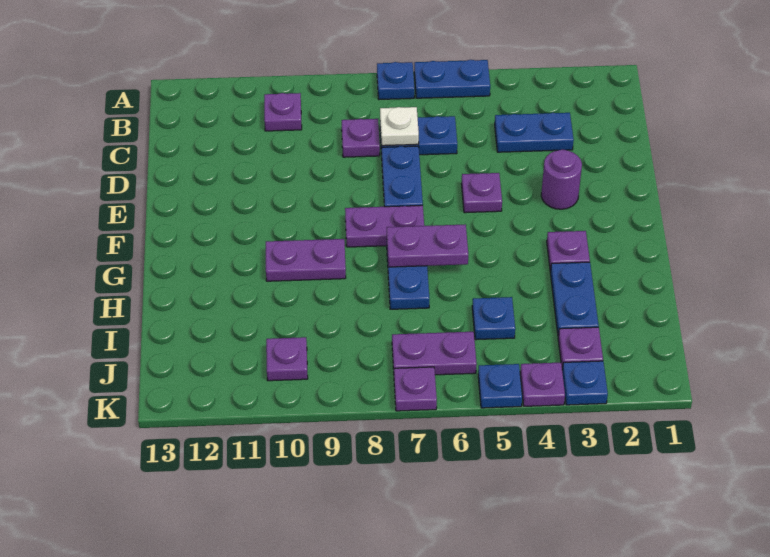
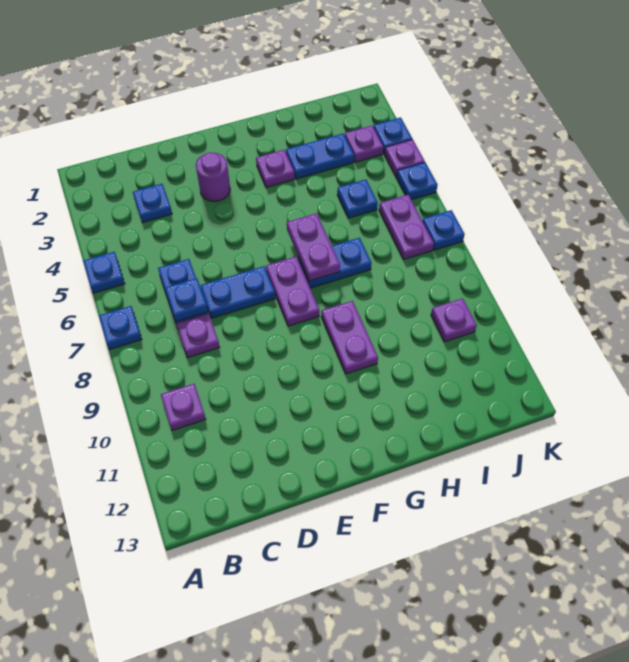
blue plate A5:A6 level 1 -> blue plate A5 level 1
blue plate C3:C4 level 1 -> blue plate C3 level 1
white plate C7 level 2 -> blue plate C7 level 2
purple plate E5 level 1 -> none
purple plate K7 level 1 -> blue plate K7 level 1

